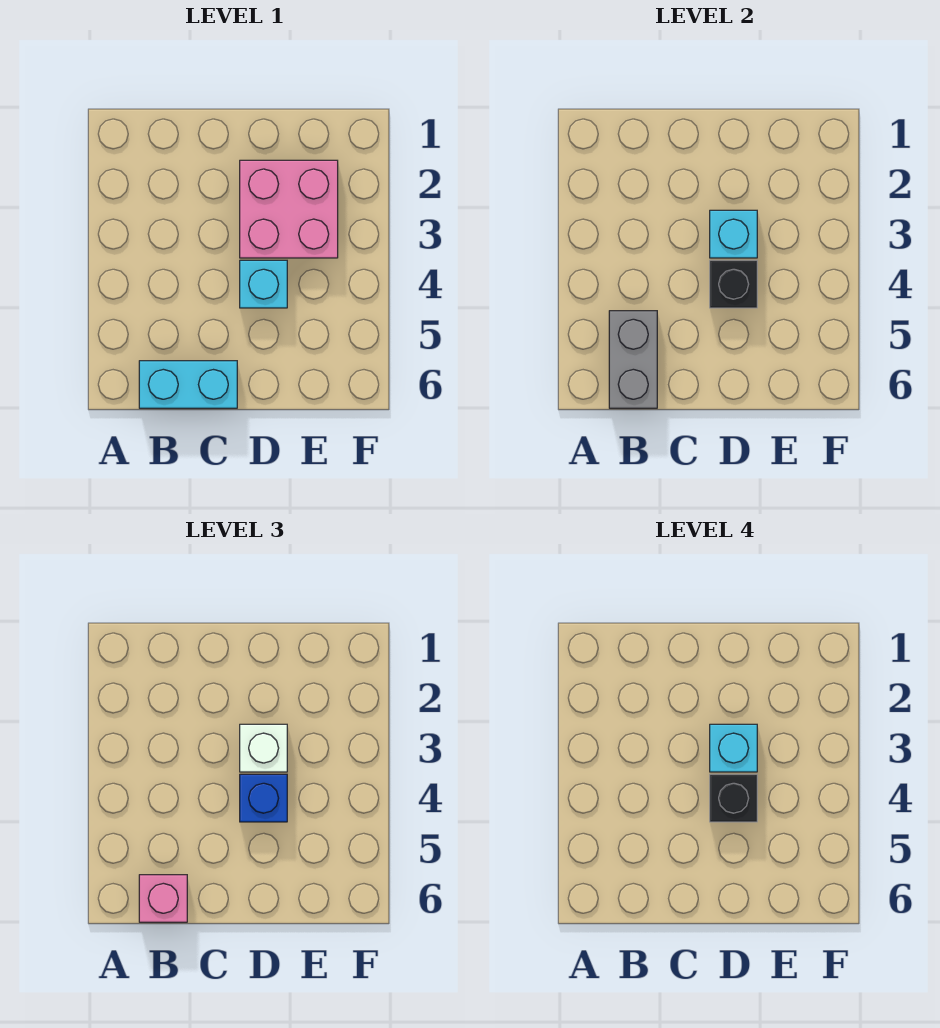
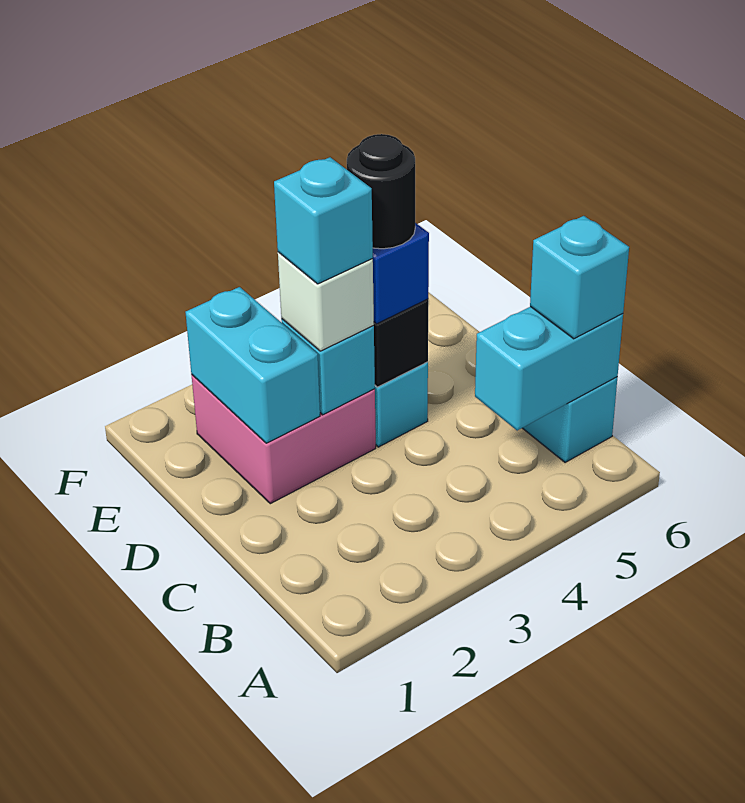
grey brick B5:B6 level 2 -> cyan brick B5:B6 level 2
pink brick B6 level 3 -> cyan brick B6 level 3
none -> cyan brick D2:E2 level 2
black brick D4 level 4 -> black round brick D4 level 4

